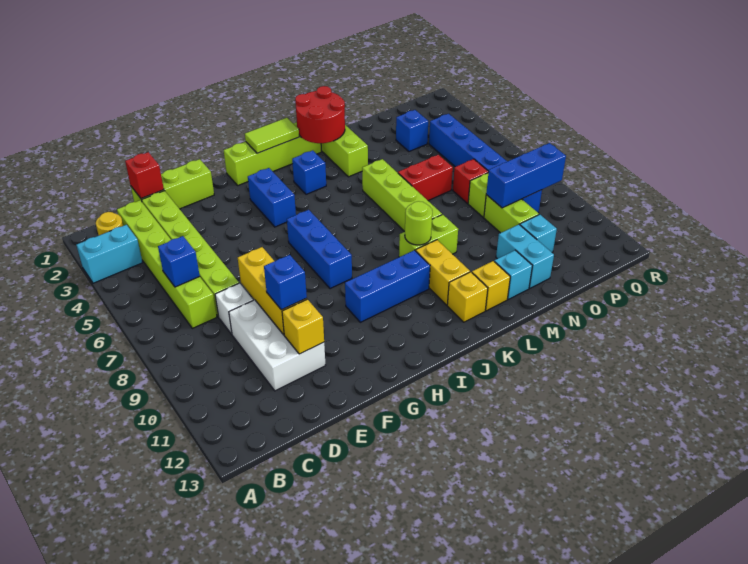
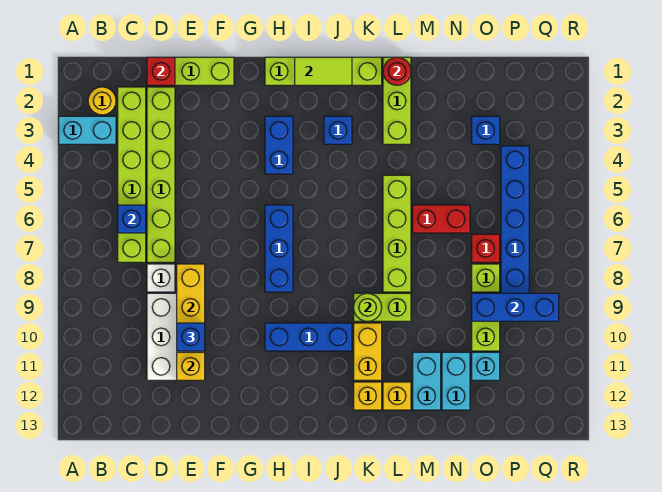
red round brick K1:L2 level 2 -> red round brick L1 level 2
cyan brick M12 level 1 -> cyan brick M11:M12 level 1

